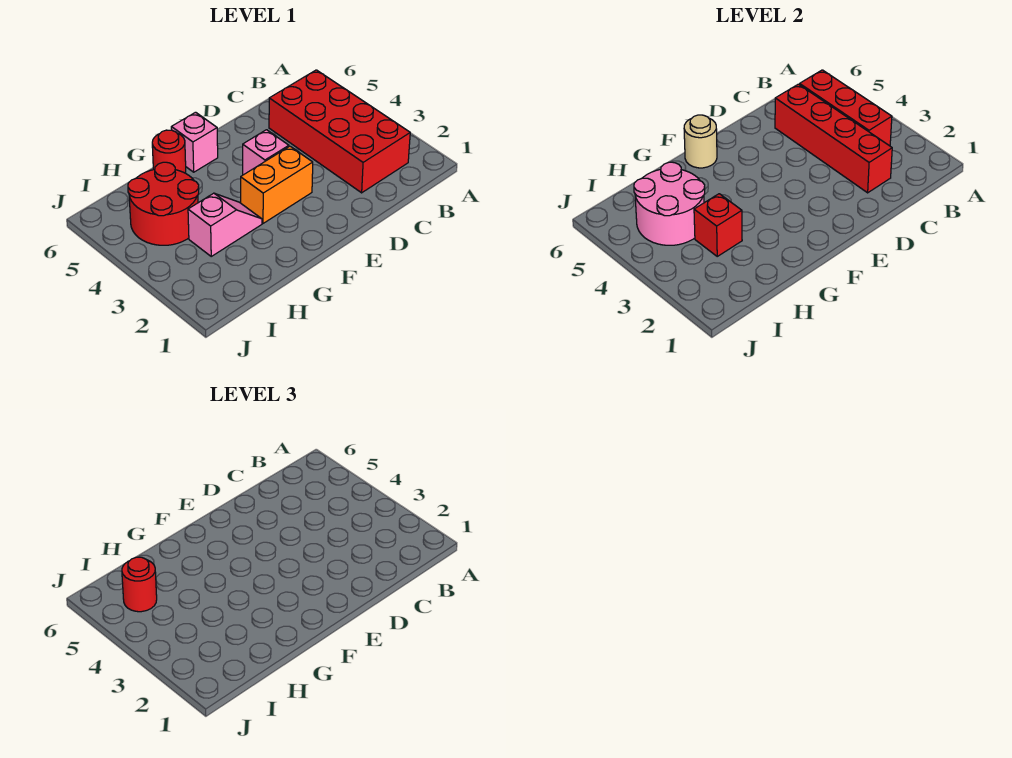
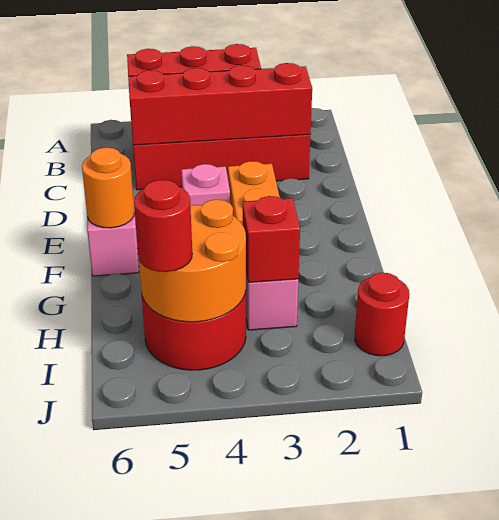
tan round brick F6 level 2 -> orange round brick F6 level 2
red round brick G6 level 1 -> red round brick I1 level 1
pink round brick H4:I5 level 2 -> orange round brick H4:I5 level 2

